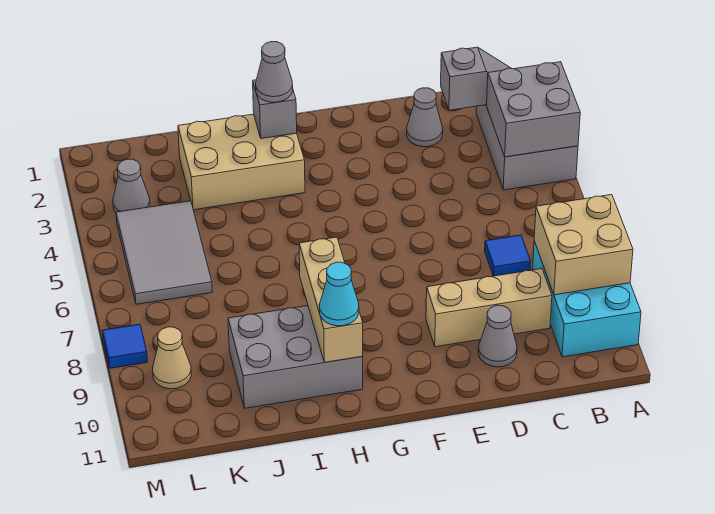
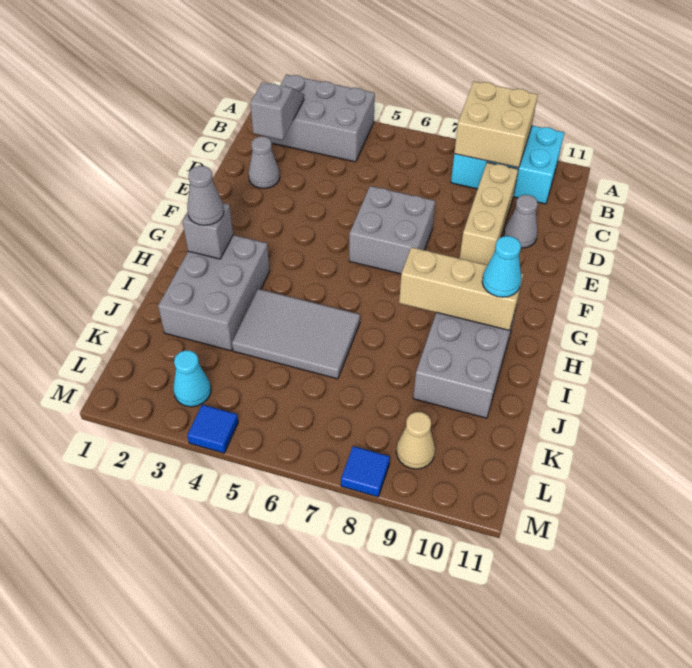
grey brick A3:B4 level 2 -> grey brick E6:F7 level 1
blue tile C7 level 1 -> blue tile M4 level 1
tan brick H2:J3 level 1 -> grey brick H2:J3 level 1
grey tile K4:L6 level 1 -> grey tile I4:J6 level 1
grey cone L3 level 1 -> cyan cone L3 level 1

